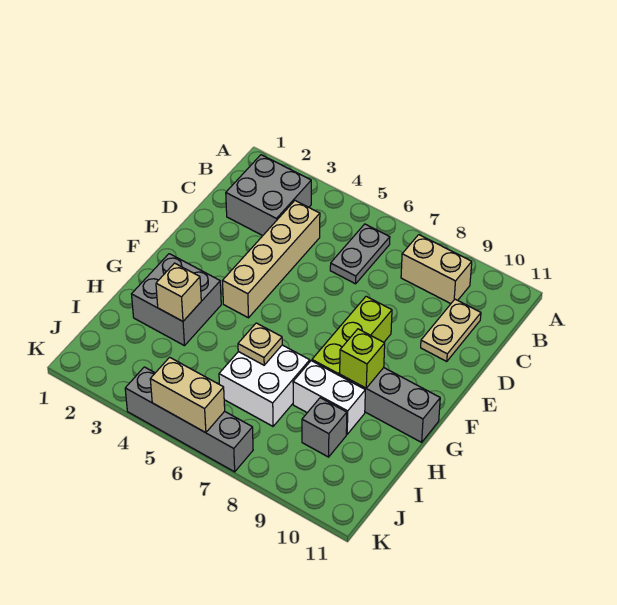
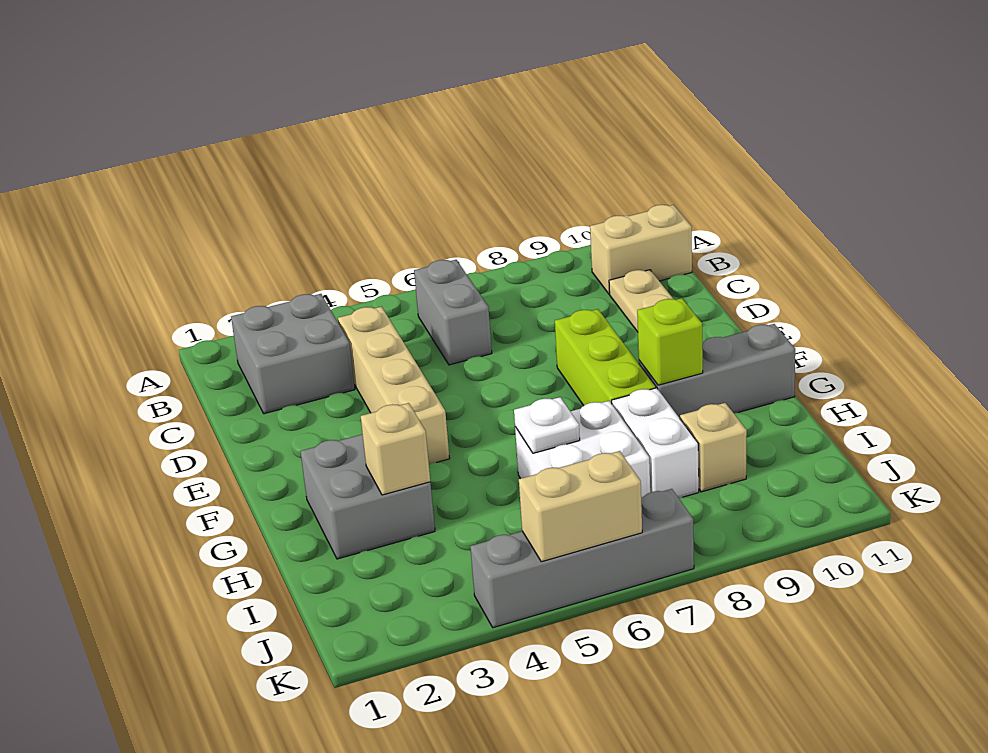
grey plate B6:C6 level 1 -> grey brick B6:C6 level 1
tan brick B8:B9 level 1 -> tan brick B10:B11 level 1
tan plate H6 level 2 -> white plate H6 level 2
white brick H8:H9 level 1 -> white brick H8:I8 level 1
grey brick I9 level 1 -> tan brick I9 level 1

